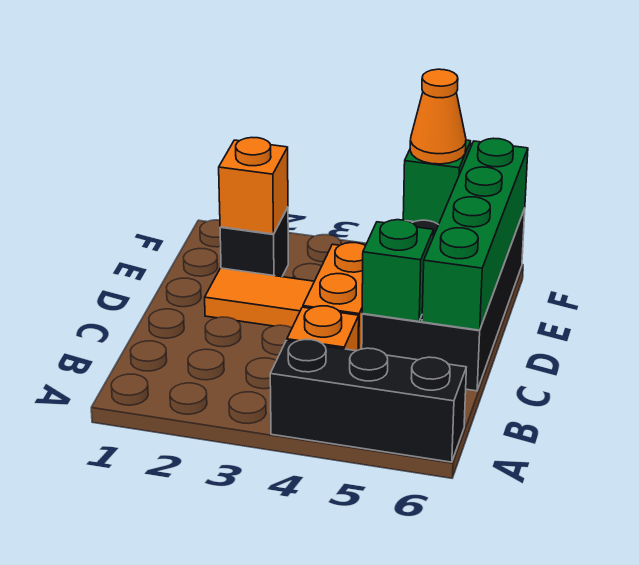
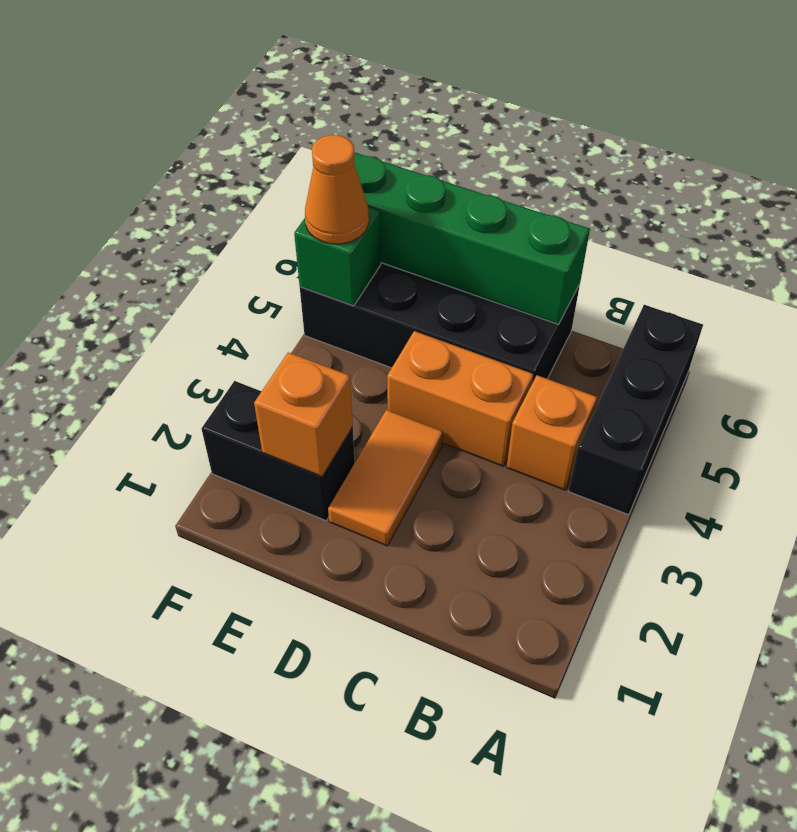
green brick C5 level 2 -> none
black brick E2 level 1 -> black brick E2:F2 level 1

